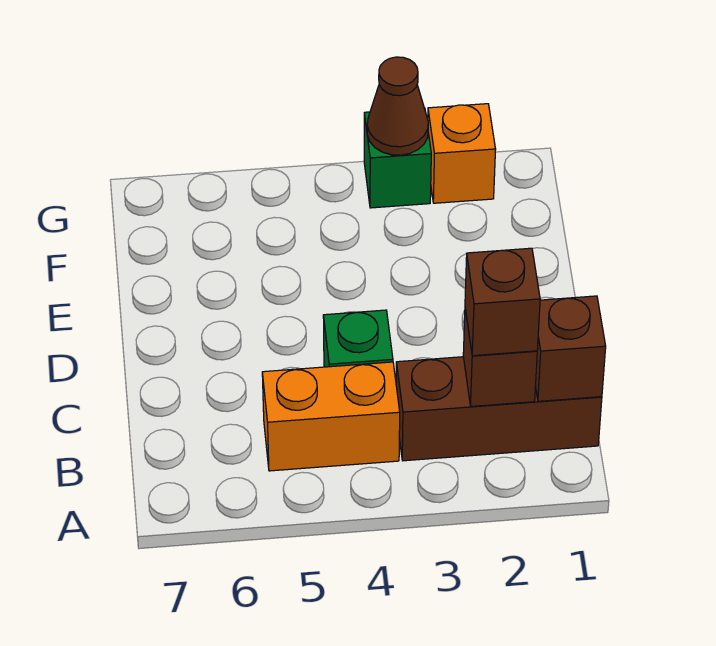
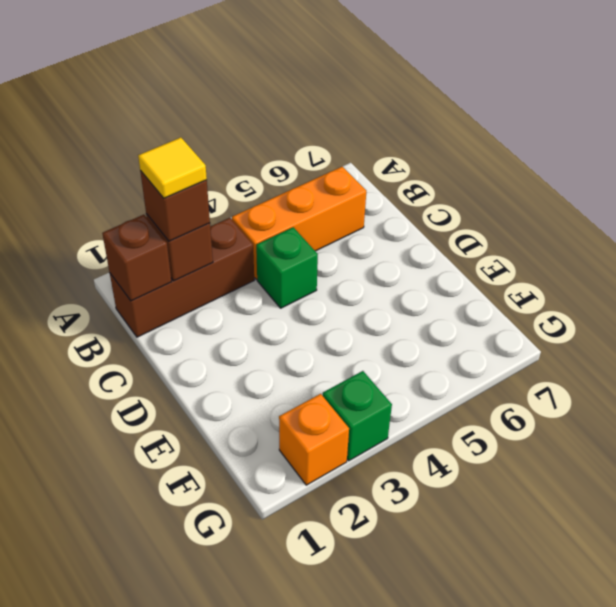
none -> yellow tile B2 level 4
orange brick B4:B5 level 1 -> orange brick B4:B6 level 1
brown cone G3 level 2 -> none

